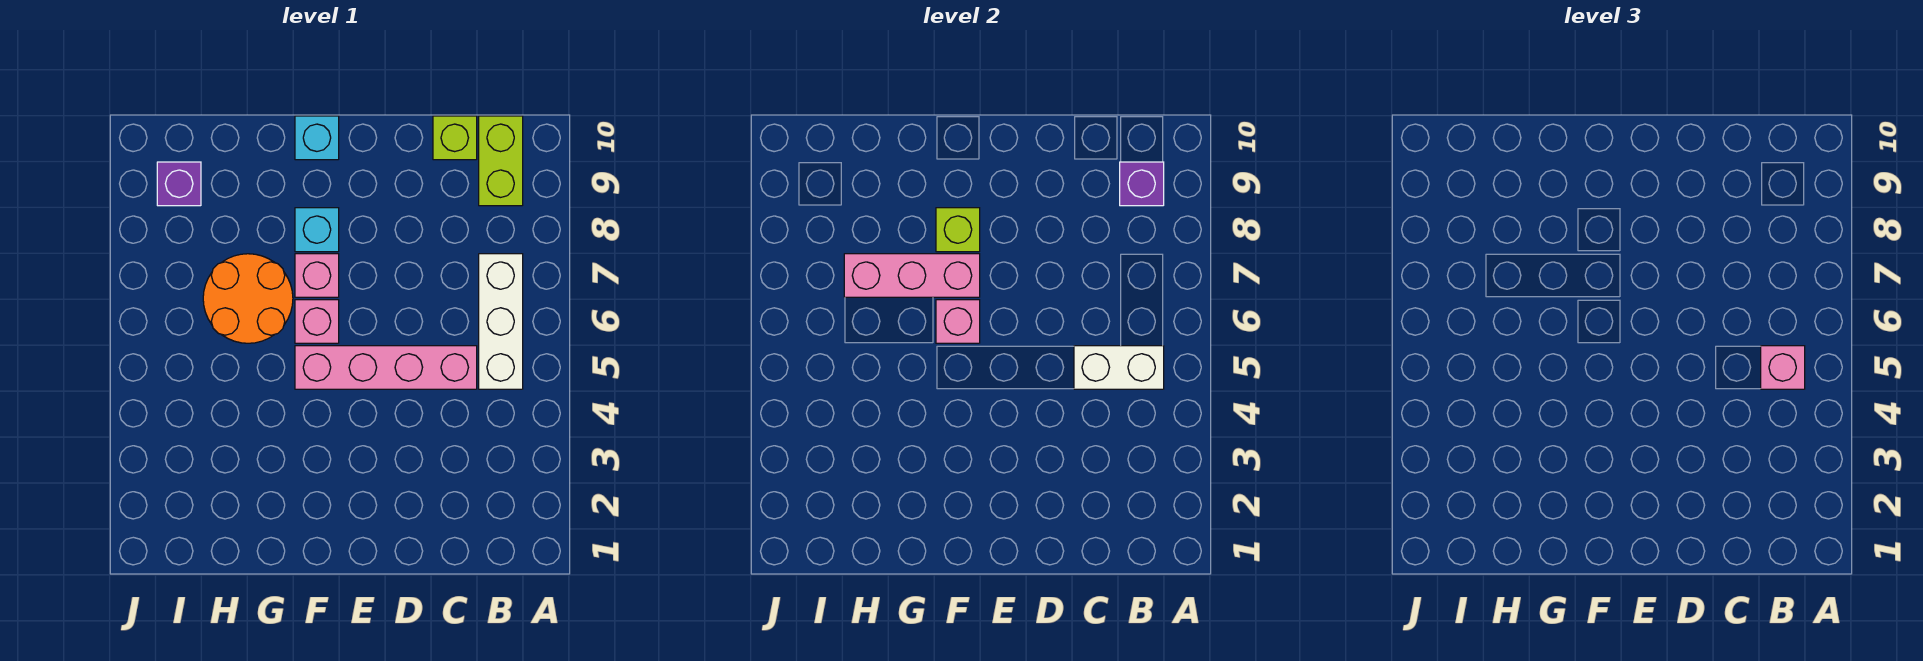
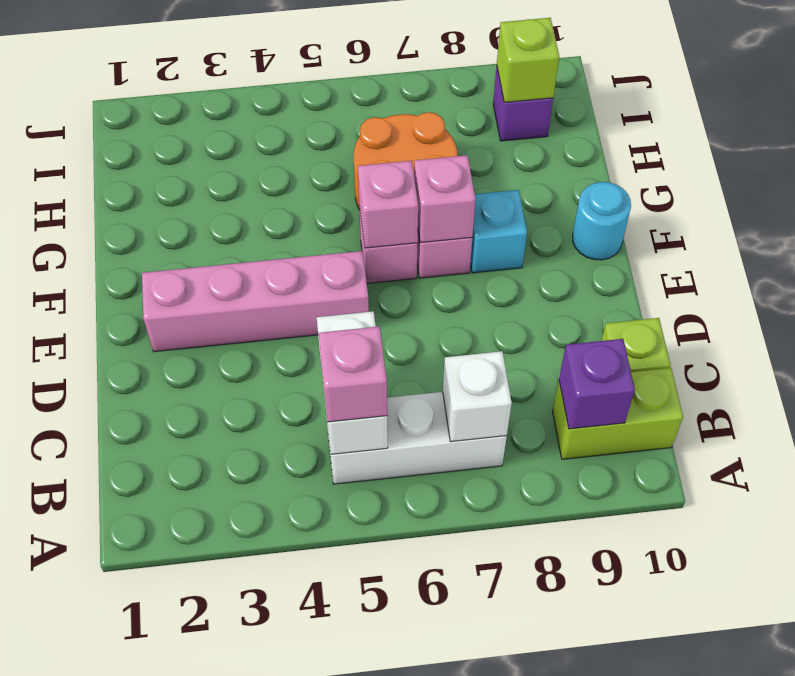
none -> white brick B7 level 2
pink brick C5:F5 level 1 -> pink brick E2:E5 level 1
pink brick F7:H7 level 2 -> pink brick F7 level 2
lime brick F8 level 2 -> lime brick I9 level 2
cyan brick F10 level 1 -> cyan round brick F10 level 1

